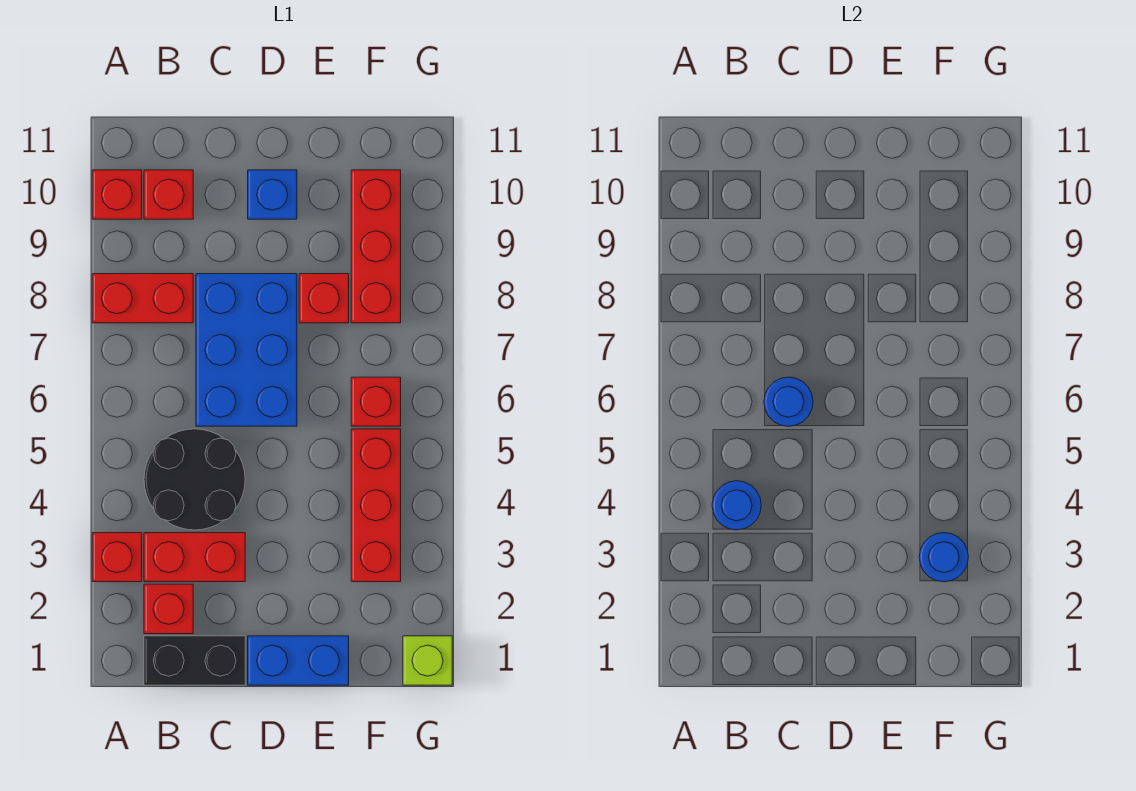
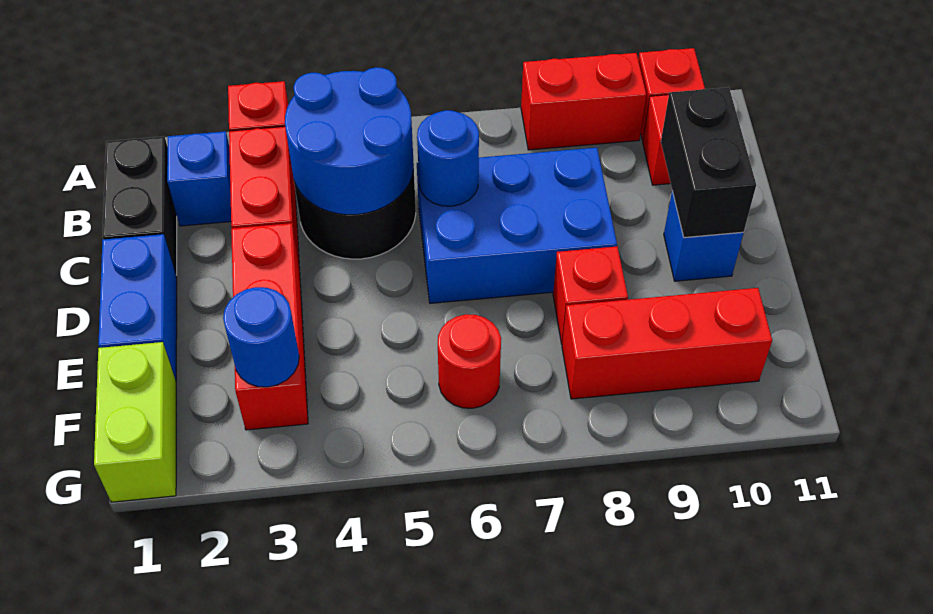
red brick A8:B8 level 1 -> red brick A8:A9 level 1
red brick B2 level 1 -> blue brick B2 level 1
blue round brick B4 level 2 -> blue round brick B4:C5 level 2
none -> black brick C10:D10 level 2
red brick F3:F5 level 1 -> red brick D3:F3 level 1
red brick F6 level 1 -> red round brick F6 level 1
lime brick G1 level 1 -> lime brick F1:G1 level 1

